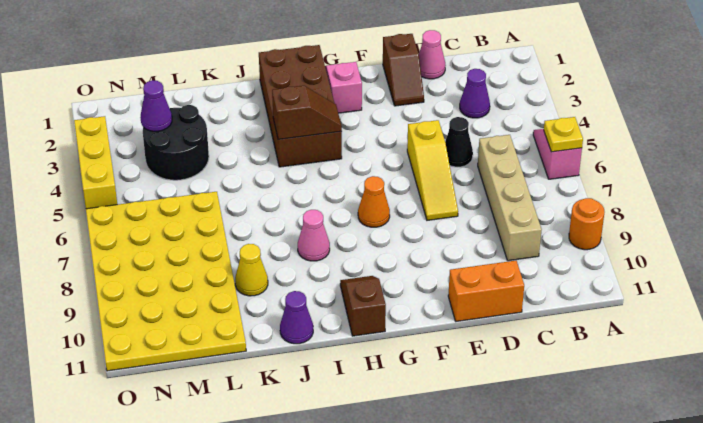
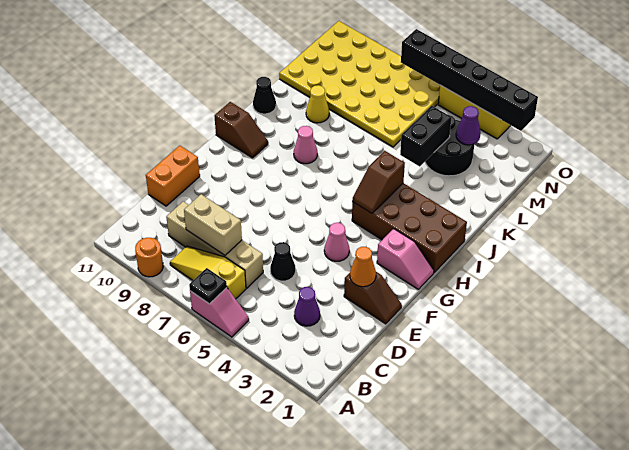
yellow plate A6 level 2 -> black plate A6 level 2
none -> tan brick C7:C8 level 2
pink cone D1 level 1 -> pink cone F4 level 1
brown slope E1:E2 level 1 top 1 -> brown slope E1:E2 level 1 top 2
yellow slope E5:E7 level 1 top 5 -> yellow slope B6:B8 level 1 top 6
orange cone G7 level 1 -> orange cone E2 level 2
purple cone J11 level 1 -> black cone J11 level 1
none -> black brick K4:L4 level 2
none -> black brick O2:O7 level 2

